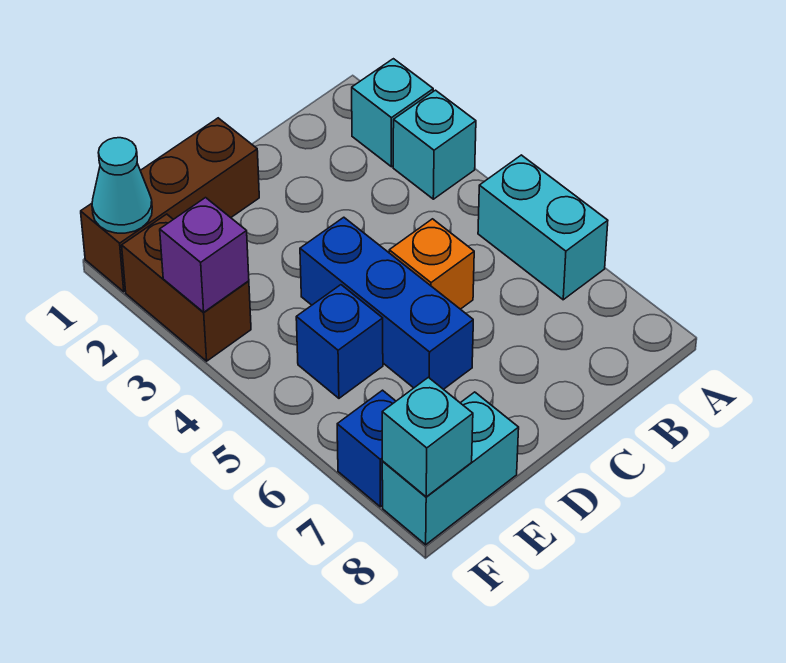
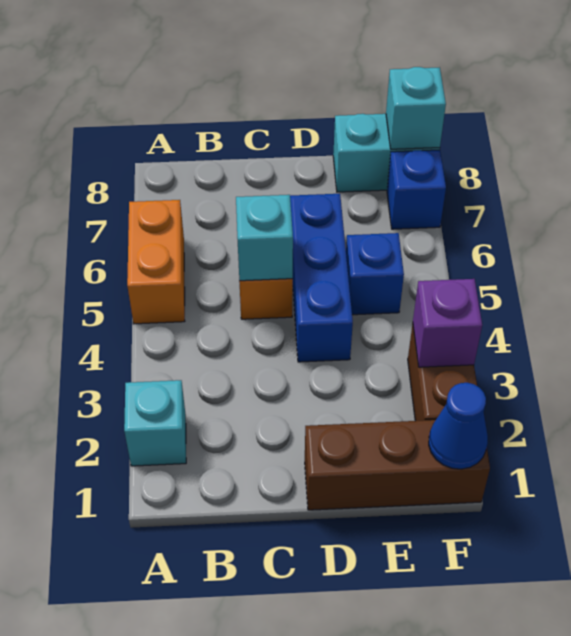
cyan brick A3 level 1 -> cyan brick C5 level 2
cyan brick A5:A6 level 1 -> orange brick A5:A6 level 1
cyan cone F1 level 2 -> blue cone F1 level 2

